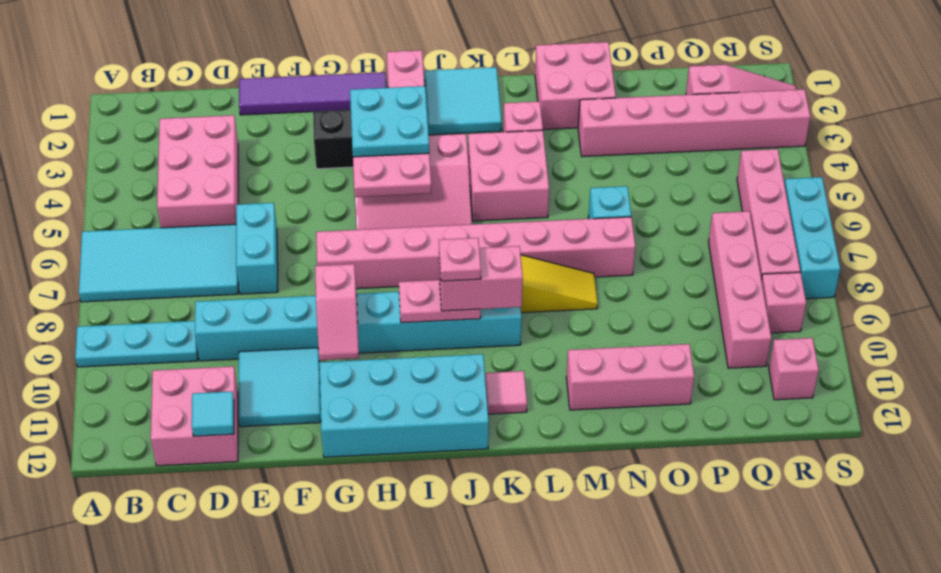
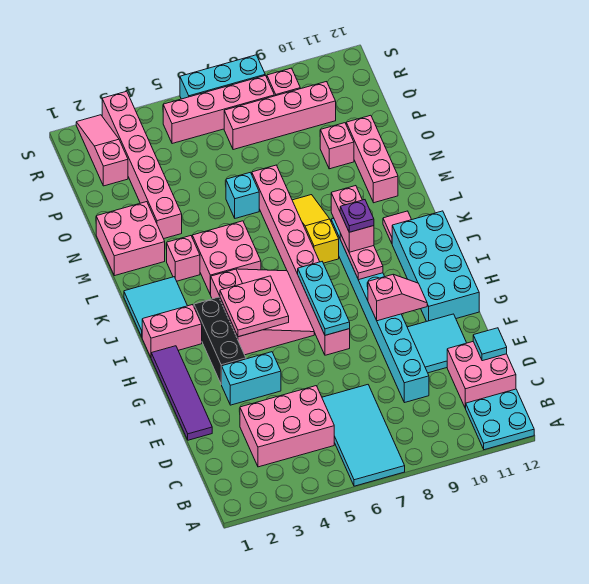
cyan plate A9:C9 level 1 -> cyan plate G7:I7 level 2
cyan brick E6:E7 level 1 -> cyan brick F3:F4 level 1
cyan plate H3:I4 level 3 -> cyan plate A11:B12 level 1
pink plate J9 level 4 -> purple plate J9 level 4
pink brick R11 level 1 -> pink brick O10 level 1

